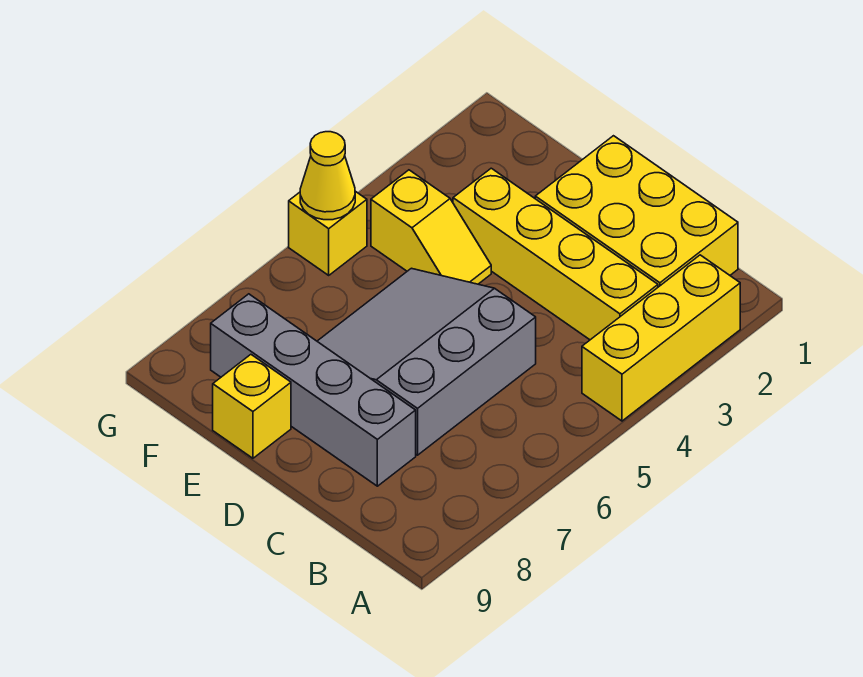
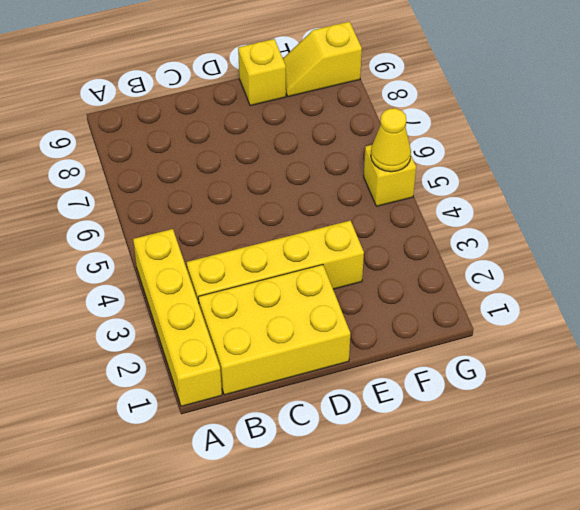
yellow brick A2:A4 level 1 -> yellow brick A1:A4 level 1
grey slope C5:E7 level 1 top C -> none
grey brick C8:F8 level 1 -> none
yellow slope E4:F4 level 1 top F -> yellow slope F9:G9 level 1 top G

